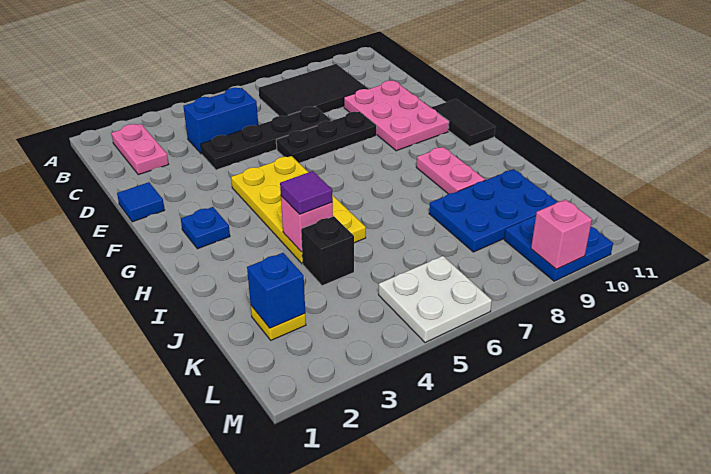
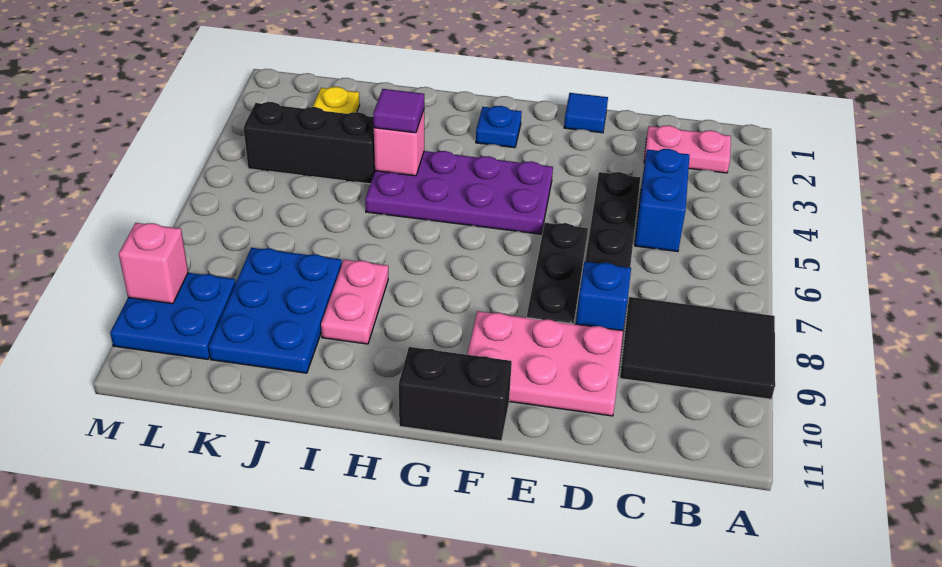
black tile B7:C9 level 1 -> black tile A8:C9 level 1
yellow plate F4:I5 level 1 -> purple plate F4:I5 level 1
black tile F11:G11 level 1 -> black brick F11:G11 level 1
pink plate H9:I9 level 1 -> pink plate I8:I9 level 1
black brick J4 level 1 -> black brick J4:L4 level 1
blue brick K2 level 2 -> blue brick D8 level 1
white plate L5:M6 level 1 -> none

